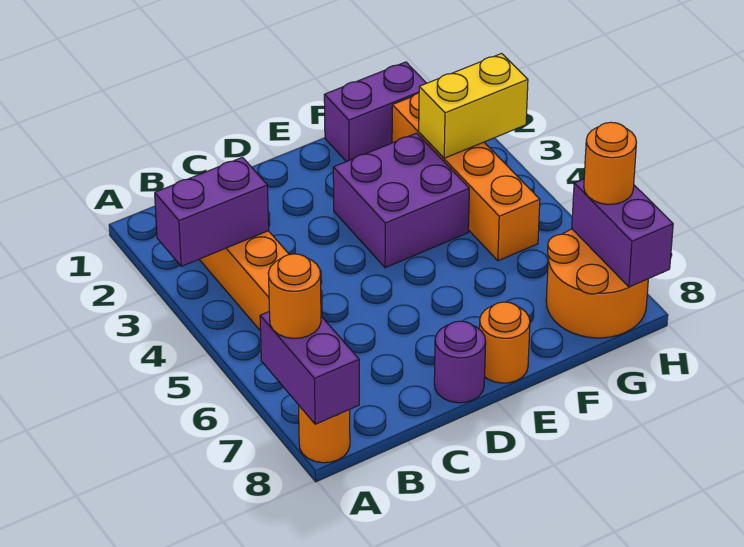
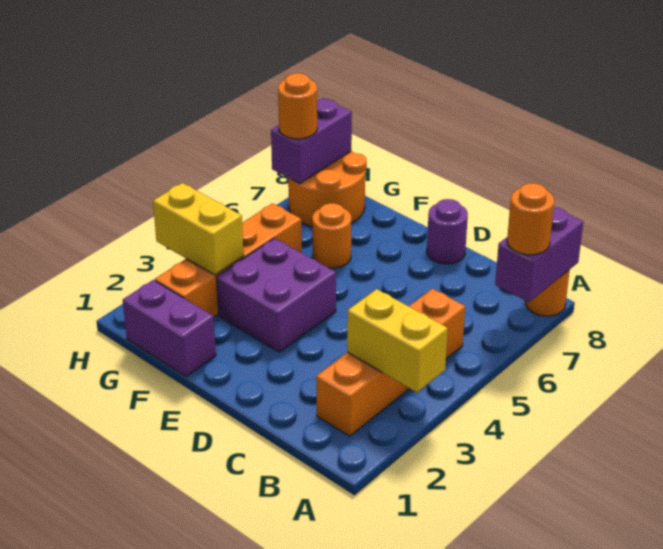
purple brick A3:B3 level 2 -> yellow brick A3:B3 level 2
orange round brick E8 level 1 -> orange round brick F6 level 1

